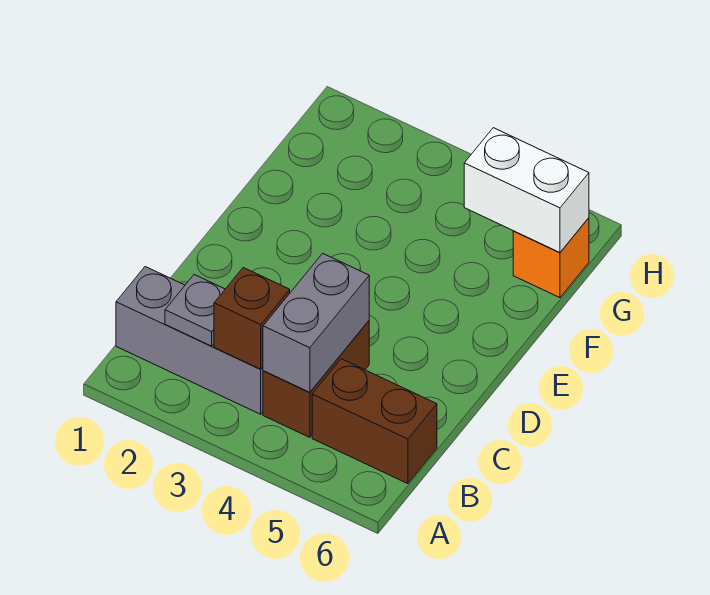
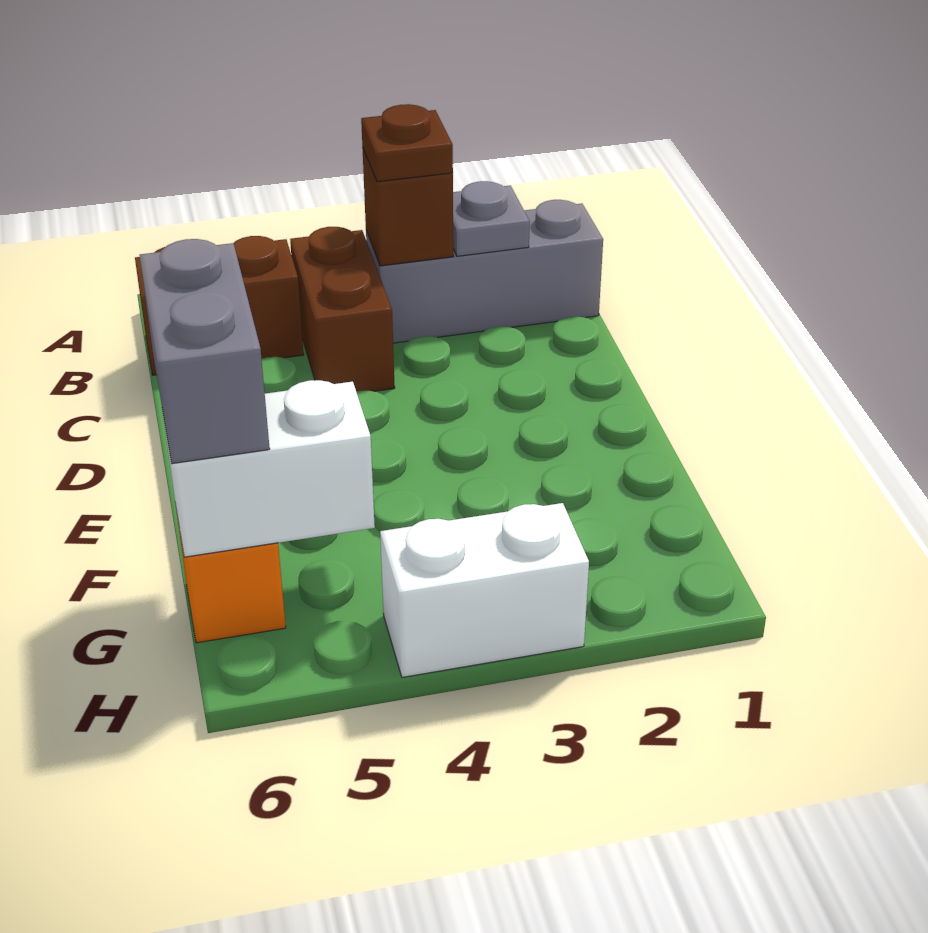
none -> brown plate B3 level 3
grey brick B4:C4 level 2 -> grey brick F6:G6 level 3
none -> white brick H3:H4 level 1

